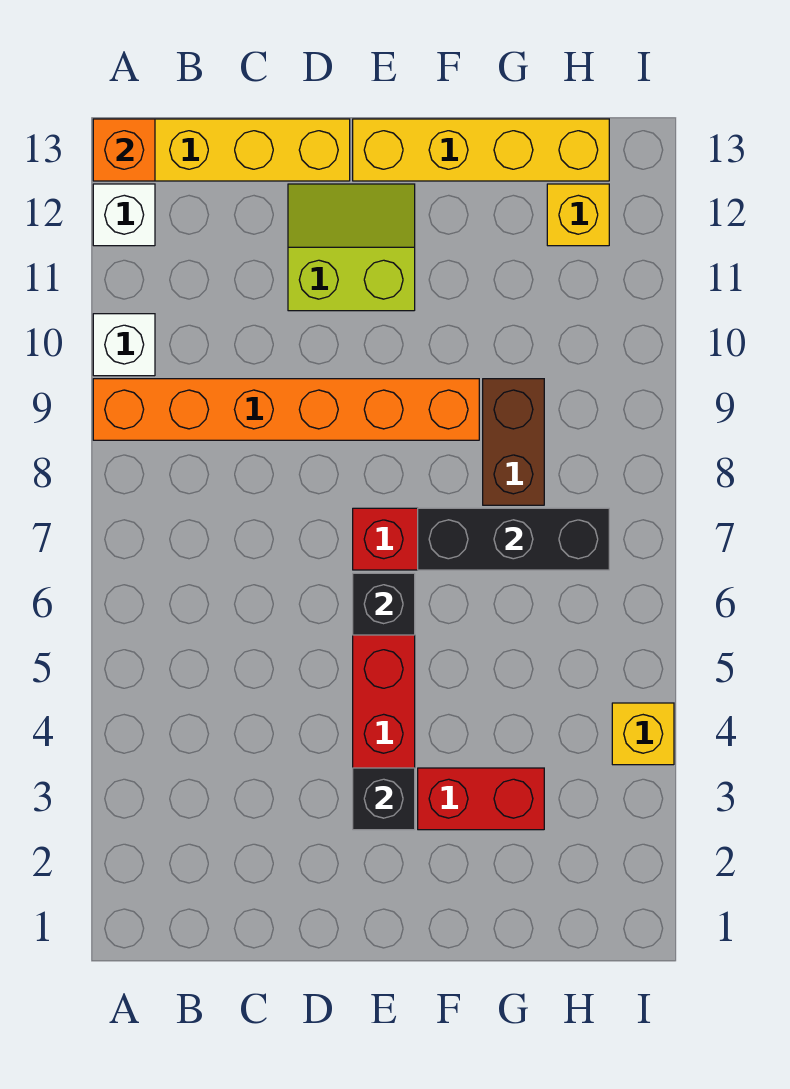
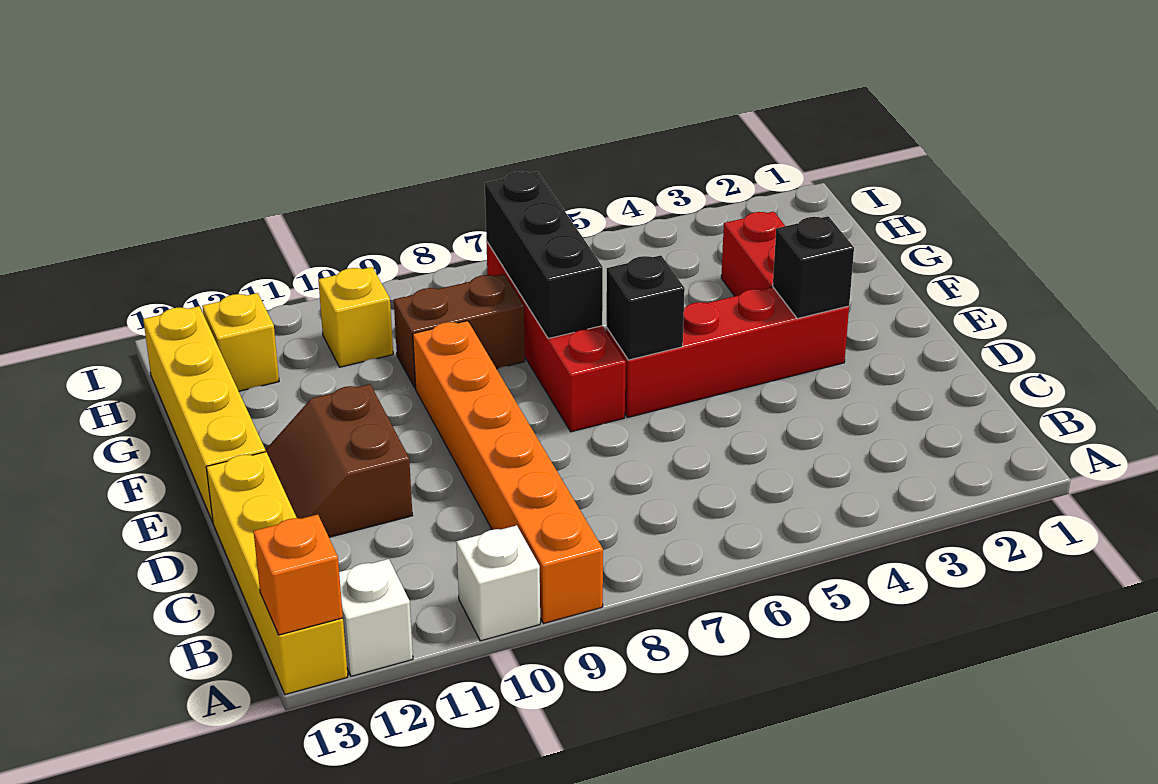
lime slope D11:E12 level 1 top 11 -> brown slope D11:E12 level 1 top 11
yellow brick I4 level 1 -> yellow brick H10 level 1

